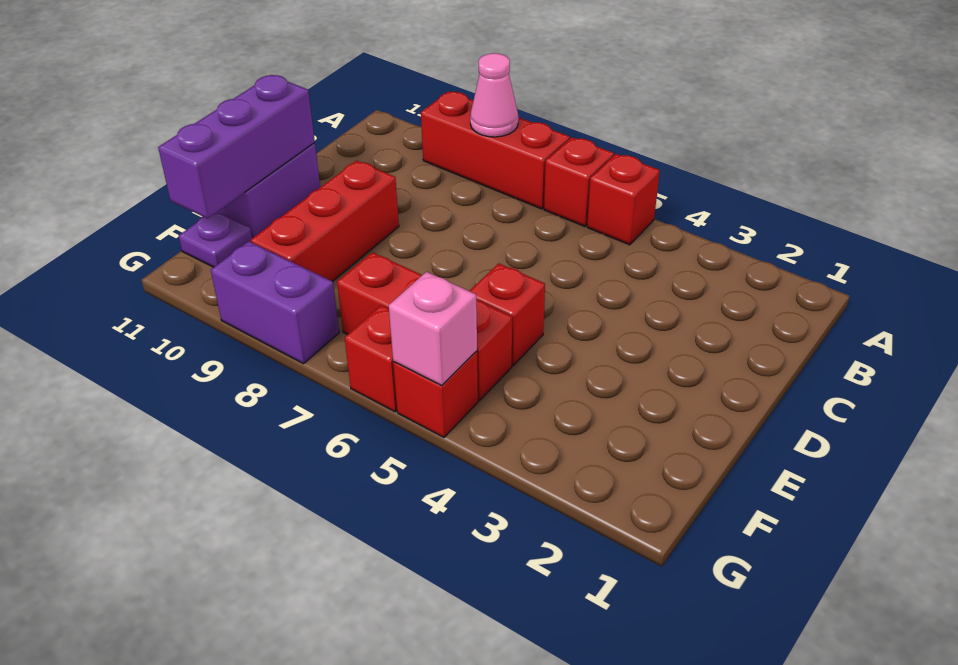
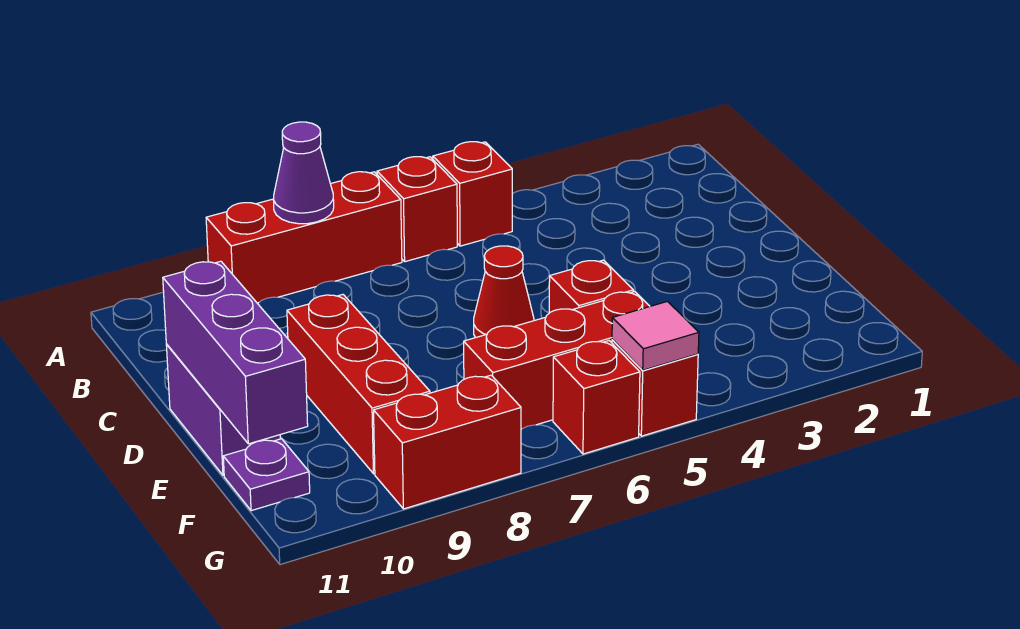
pink cone A8 level 2 -> purple cone A8 level 2
none -> red cone D6 level 1
pink brick G5 level 2 -> pink tile G5 level 2
purple brick G8:G9 level 1 -> red brick G8:G9 level 1

